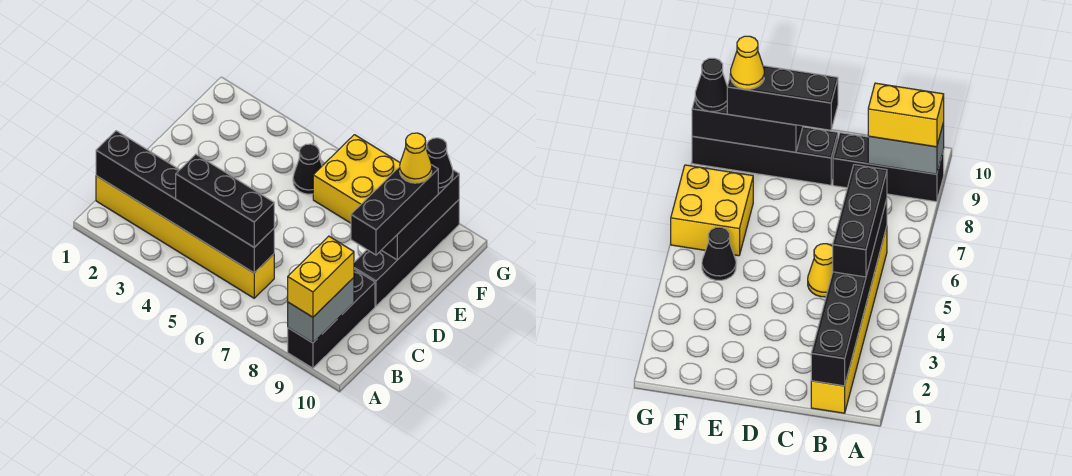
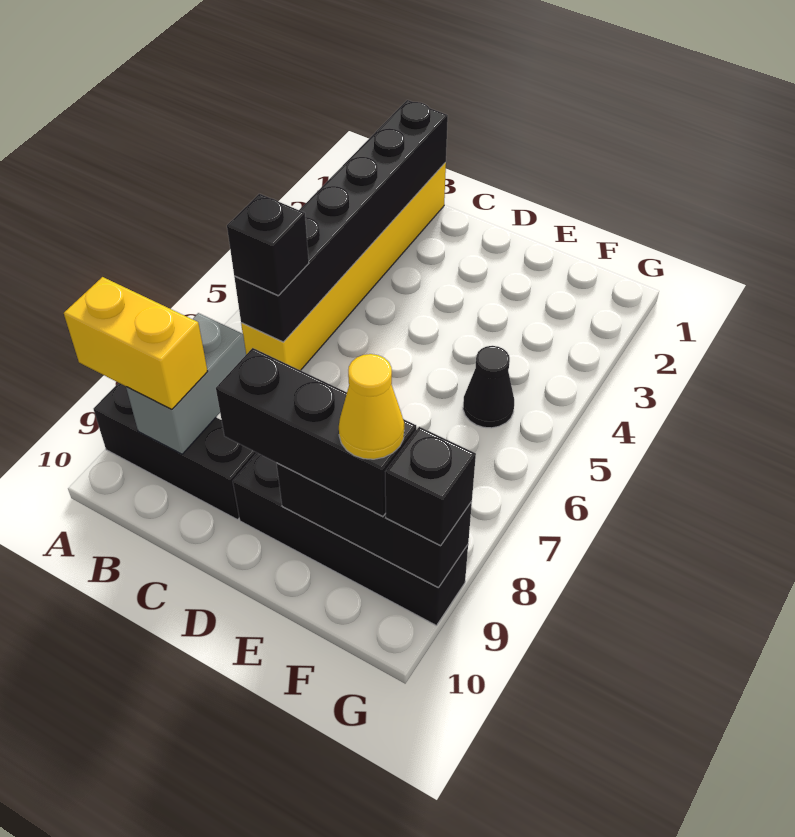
grey brick A9:B9 level 2 -> grey brick B8:B9 level 2
black brick B4:B6 level 3 -> black brick B6 level 3
yellow cone C5 level 1 -> none
yellow brick F6:G7 level 1 -> none
black cone G9 level 3 -> black brick G9 level 3

